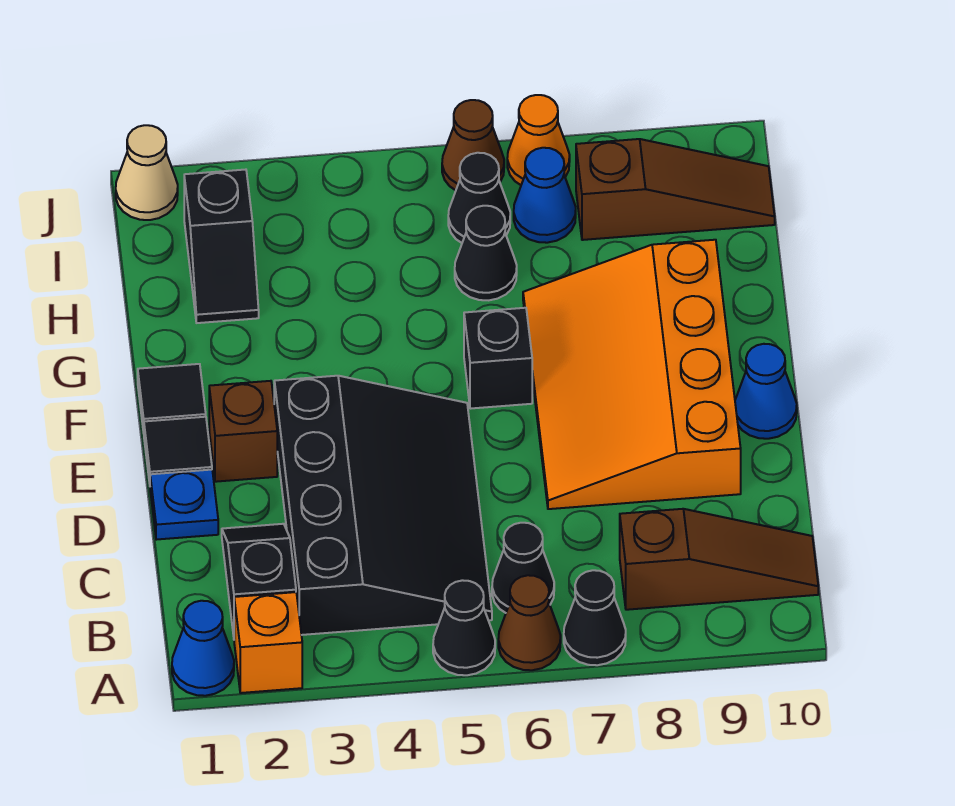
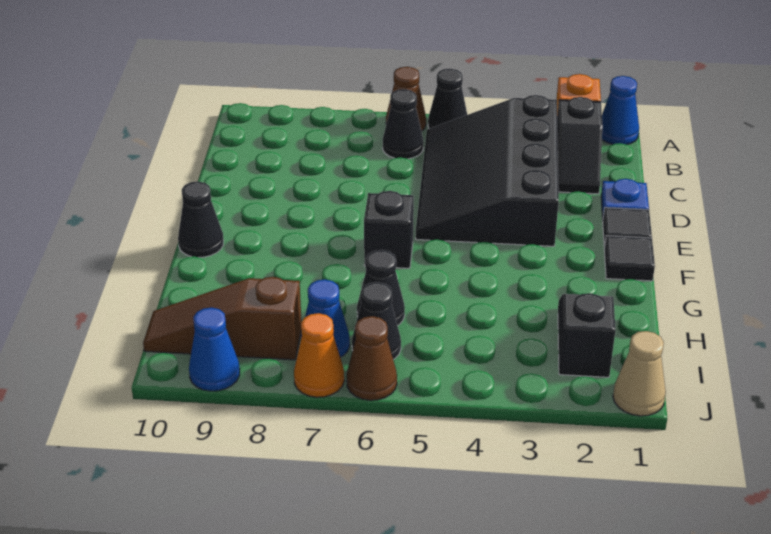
black cone A7 level 1 -> black cone F10 level 1
brown slope B8:B10 level 1 top 8 -> none
orange slope D7:G9 level 1 top 9 -> none
brown brick E2 level 1 -> none
blue cone E10 level 1 -> blue cone J9 level 1

